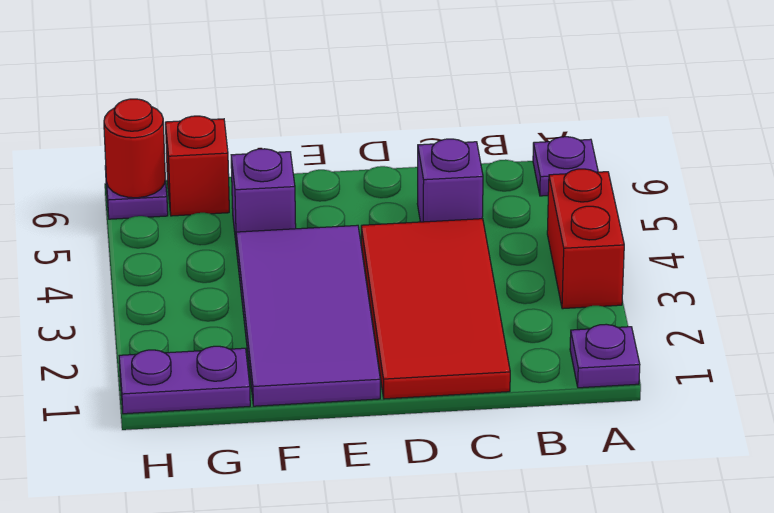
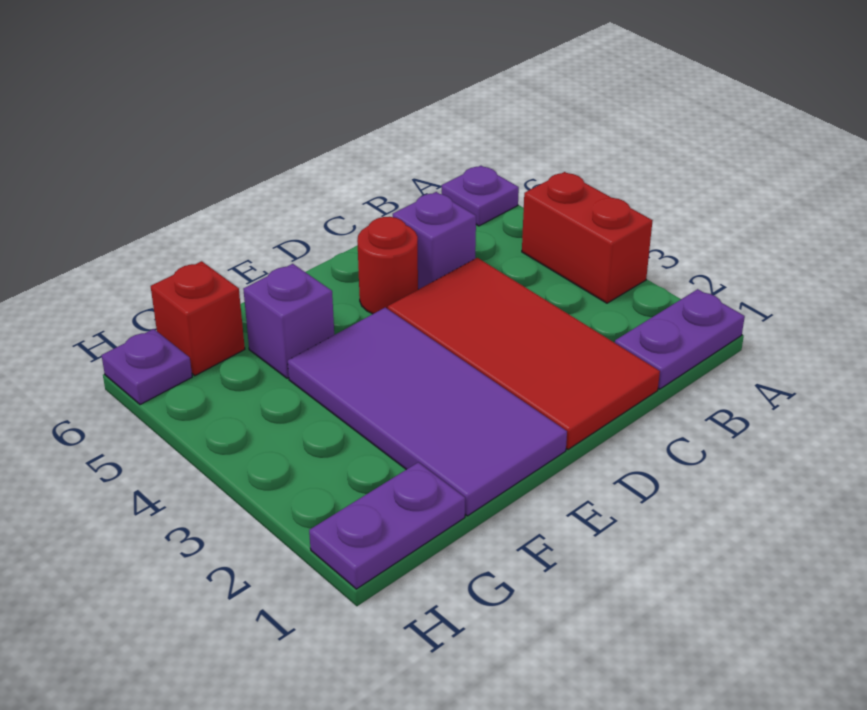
purple plate A1 level 1 -> purple plate A1:B1 level 1
red round brick H6 level 2 -> red round brick D5 level 1

